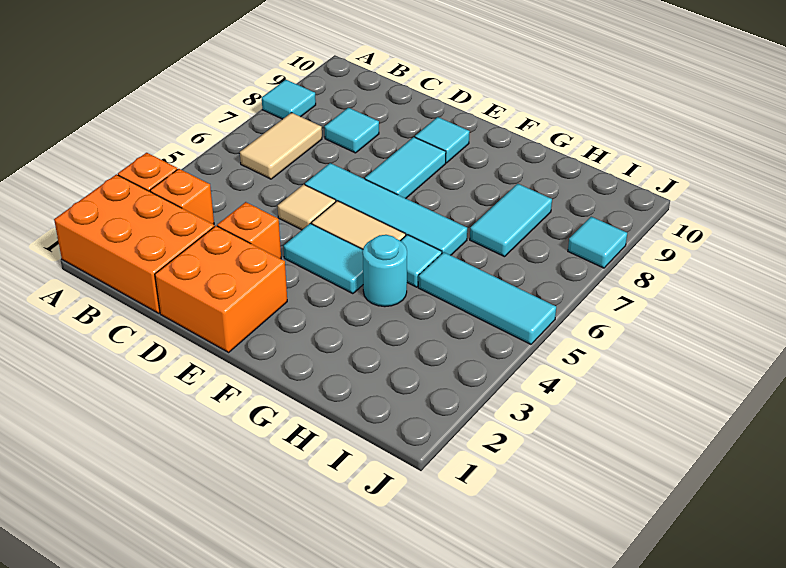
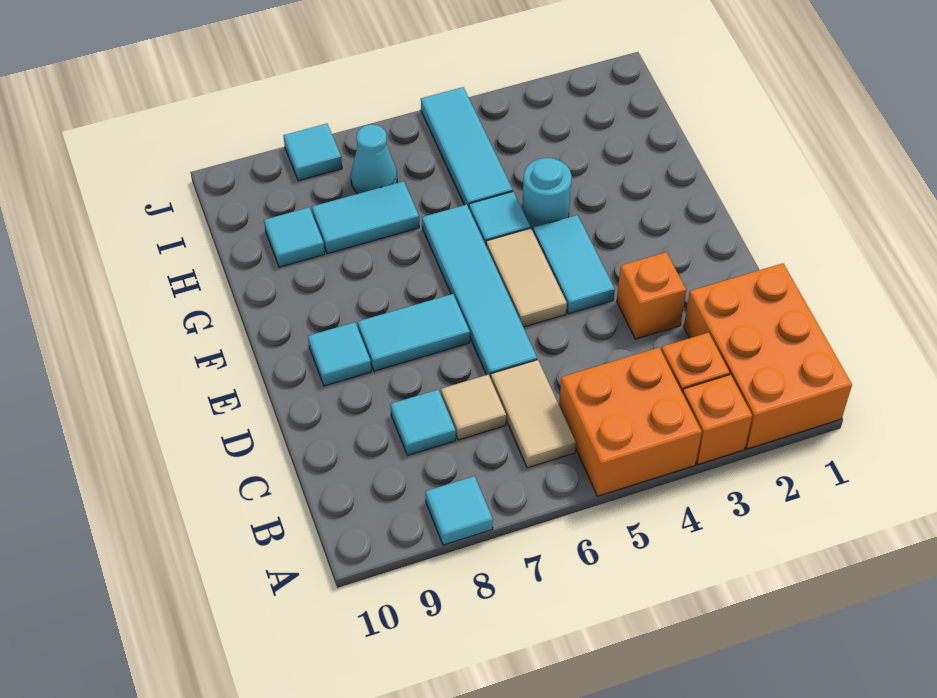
tan tile B6:B7 level 1 -> tan tile B6:C6 level 1
orange brick D1:E2 level 1 -> orange brick A4:B5 level 1
tan tile D5 level 1 -> tan tile C7 level 1
none -> cyan tile H9 level 1
none -> cyan cone I7 level 1

